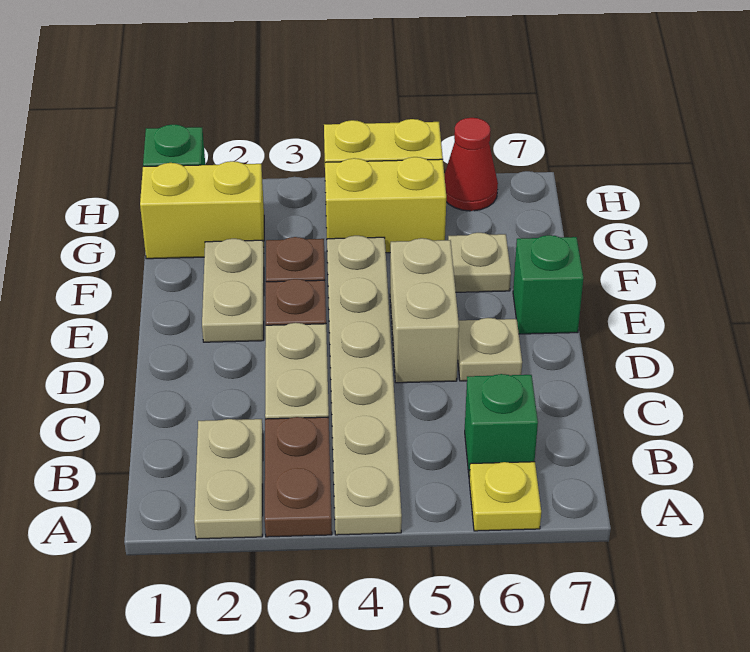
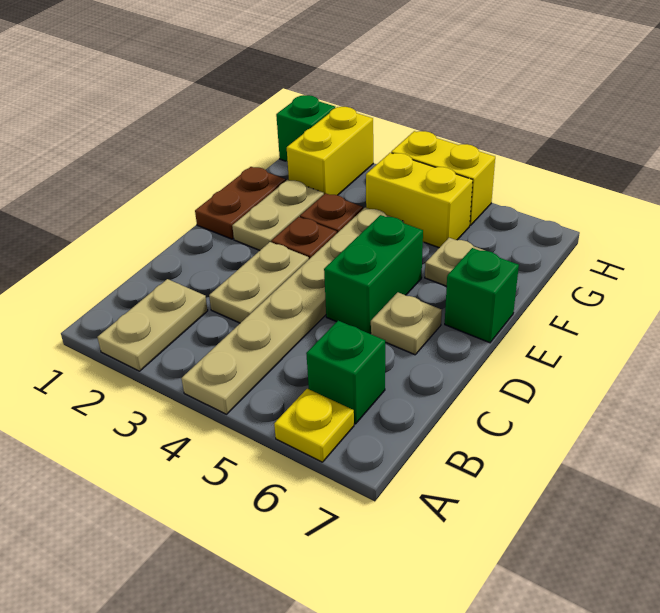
brown plate A3:B3 level 1 -> brown plate E1:F1 level 1
tan brick D5:E5 level 1 -> green brick D5:E5 level 1
yellow brick G1:G2 level 1 -> yellow brick G2:H2 level 1
red cone H6 level 1 -> none

